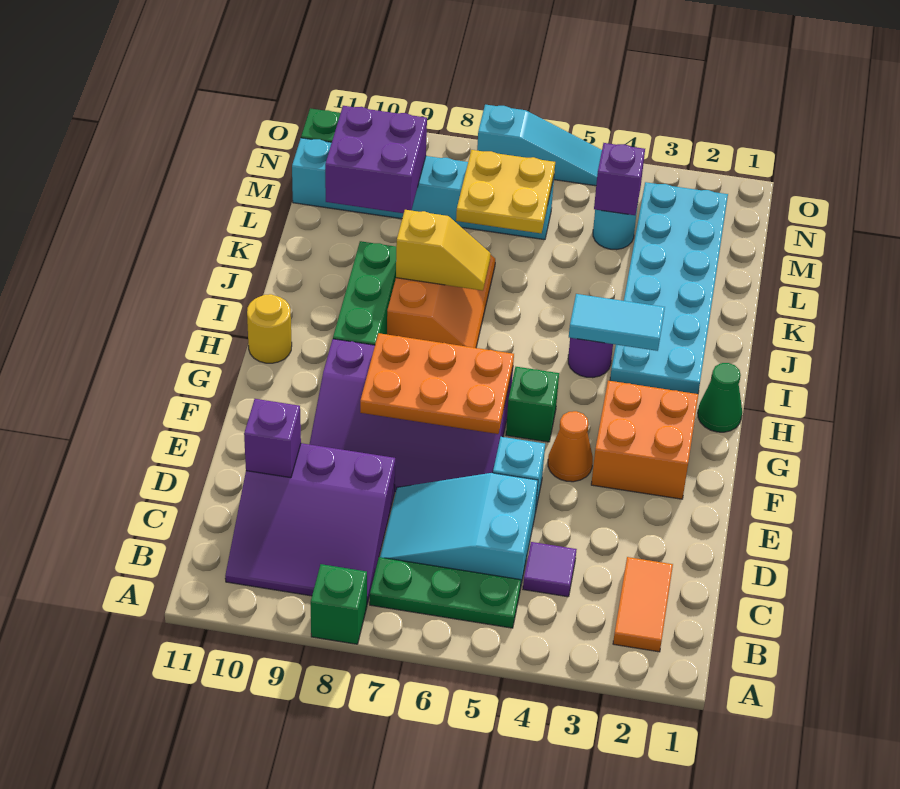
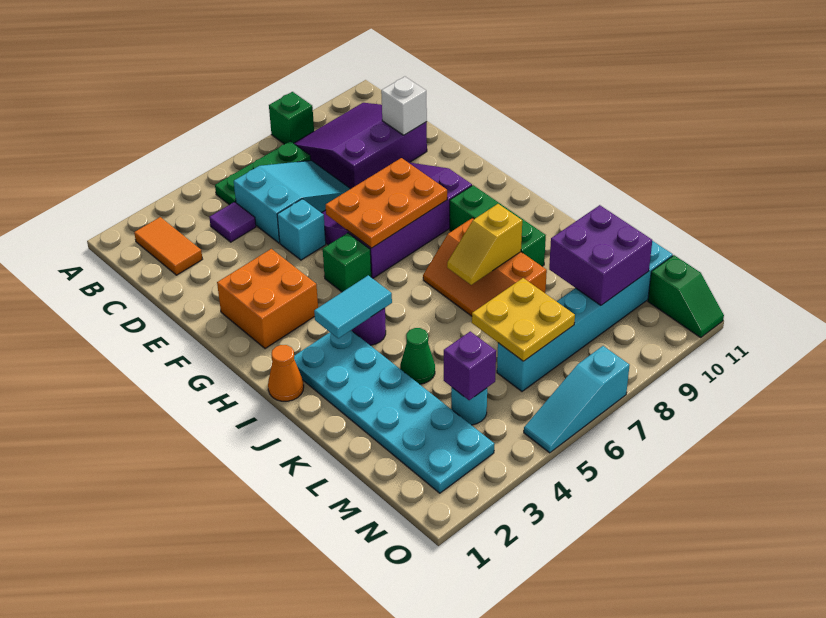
purple brick D10 level 2 -> white brick D10 level 2
orange cone F4 level 1 -> orange cone I1 level 1
green cone H1 level 1 -> green cone K4 level 1
yellow round brick H11 level 1 -> none

